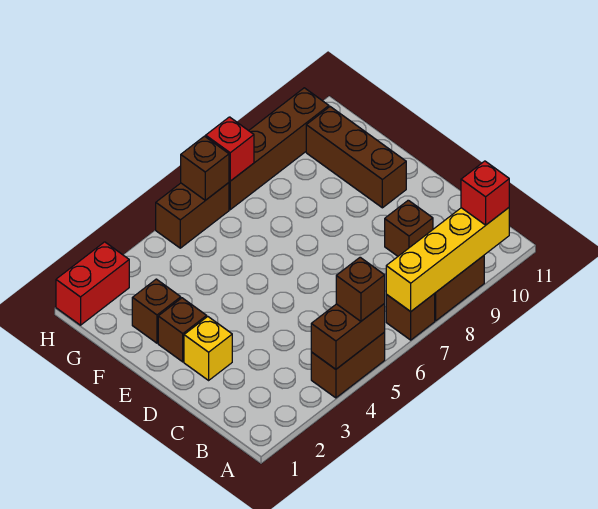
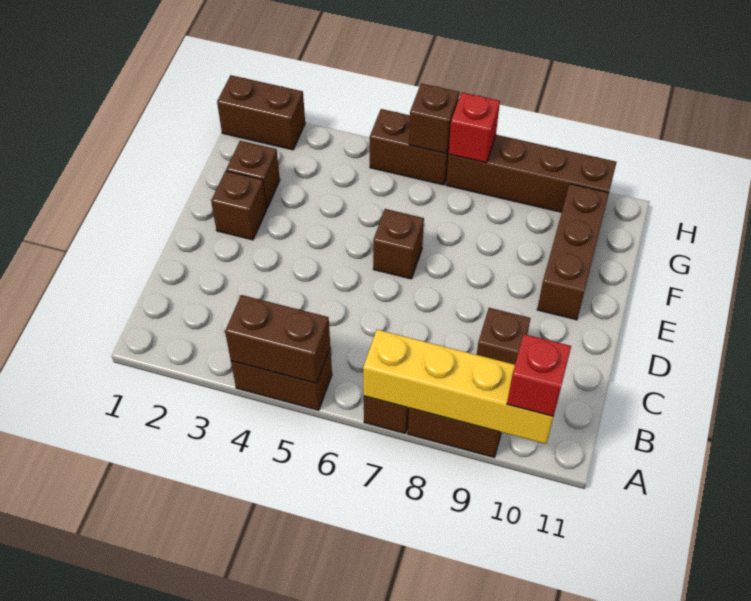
brown brick A5 level 3 -> brown brick E6 level 1
yellow brick D2 level 1 -> none
red brick H1:H2 level 1 -> brown brick H1:H2 level 1

